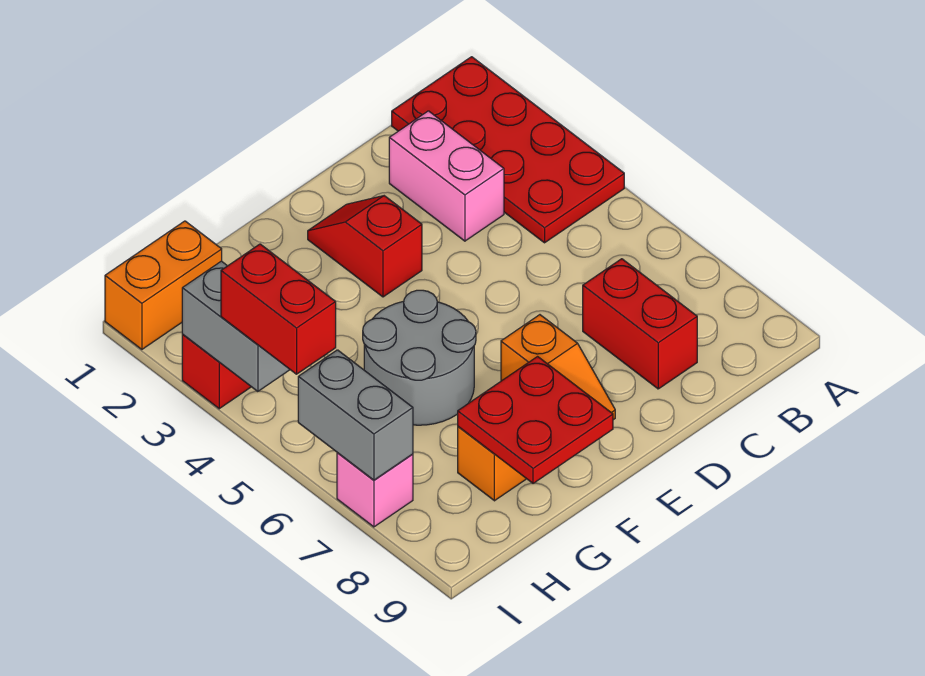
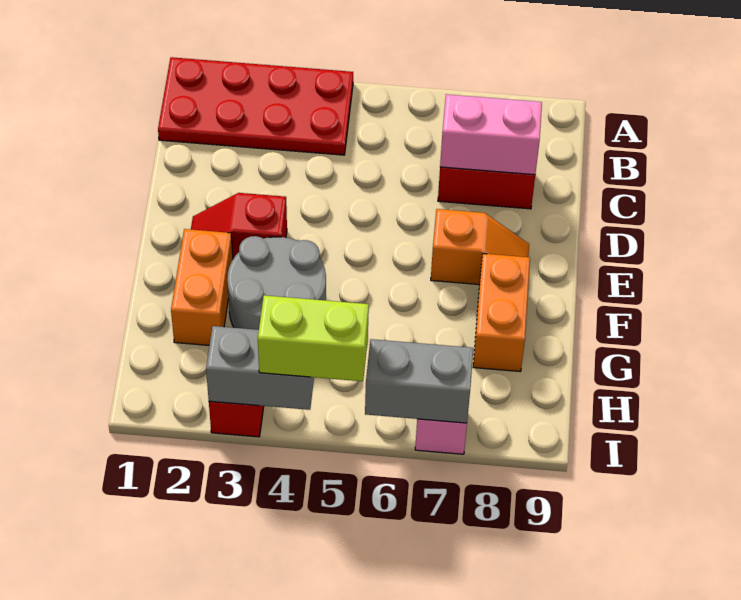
pink brick C2:C3 level 1 -> pink brick C7:C8 level 2
grey round brick F5:G6 level 1 -> grey round brick F3:G4 level 1
red plate F8:G9 level 2 -> none
orange brick H1:I1 level 1 -> orange brick F2:G2 level 1
red brick I4:I5 level 3 -> lime brick I4:I5 level 3

